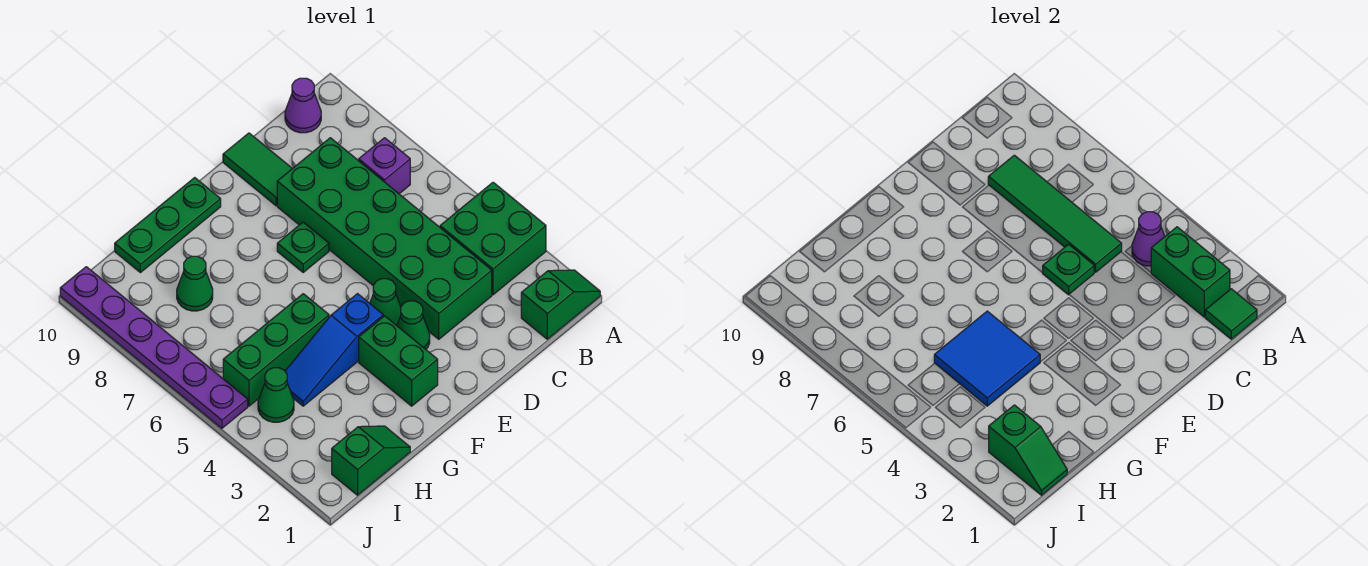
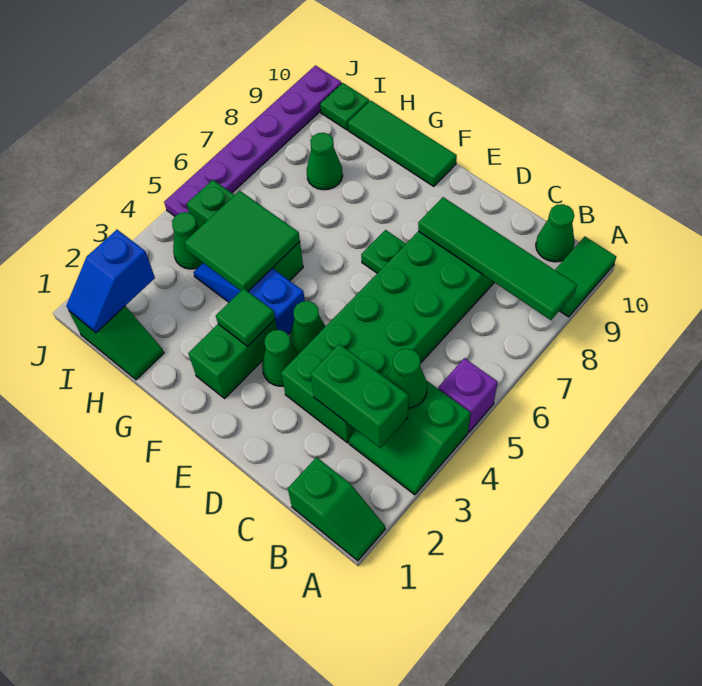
green brick A3:B4 level 1 -> green slope A3:B4 level 1 top 4
green tile B1 level 2 -> green tile F3 level 2
green brick B2:B3 level 2 -> green brick B3:C3 level 2
purple cone B4 level 2 -> green cone B4 level 2
purple brick B7 level 1 -> purple brick A5 level 1
purple cone B10 level 1 -> green cone B10 level 1
green tile C5:C8 level 2 -> green tile A8:D8 level 2
green plate D5 level 2 -> green plate I10 level 1
green tile D9:D10 level 1 -> green tile A9:A10 level 1
green plate F10:H10 level 1 -> green tile F10:H10 level 1
blue tile G4:H5 level 2 -> green tile G4:H5 level 2
green slope I1:I2 level 2 top 2 -> blue slope I1:I2 level 2 top 2

